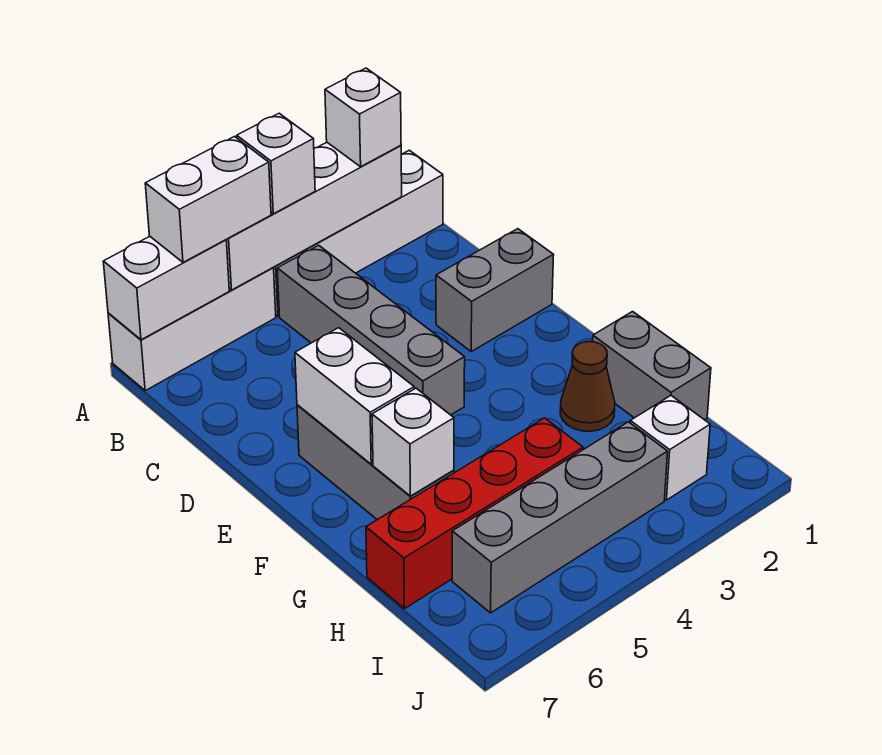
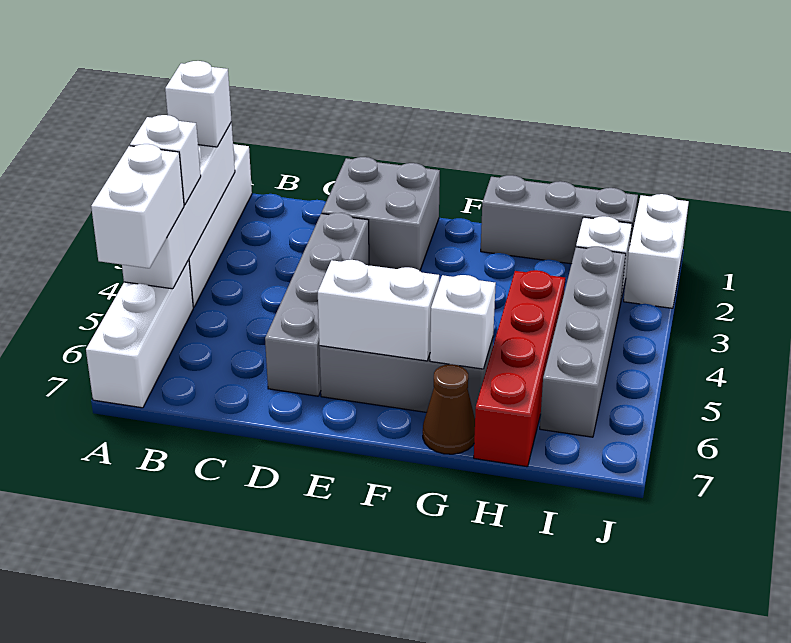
white brick A6:A7 level 2 -> white brick J1:J2 level 1
grey brick B4:E4 level 1 -> grey brick D3:D6 level 1
grey brick D1:D2 level 1 -> grey brick D1:E2 level 1
grey brick G1:H1 level 1 -> grey brick G1:I1 level 1
brown cone G2 level 1 -> brown cone G7 level 1

